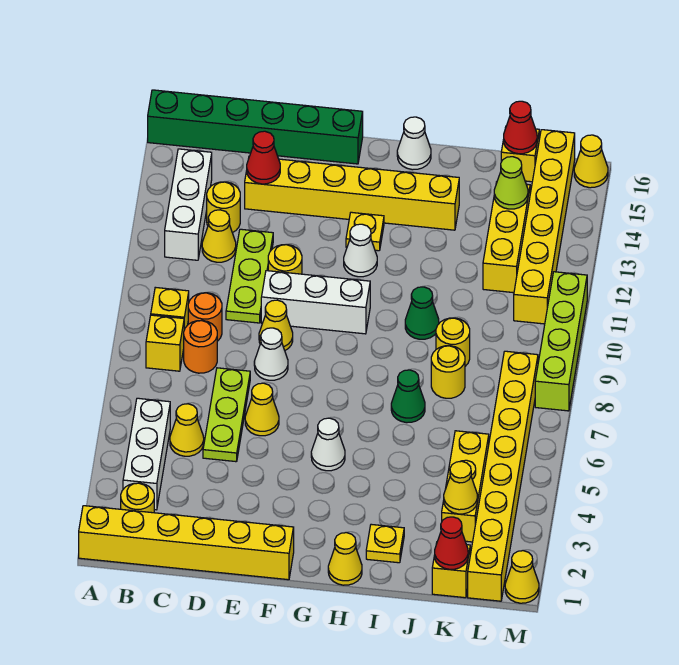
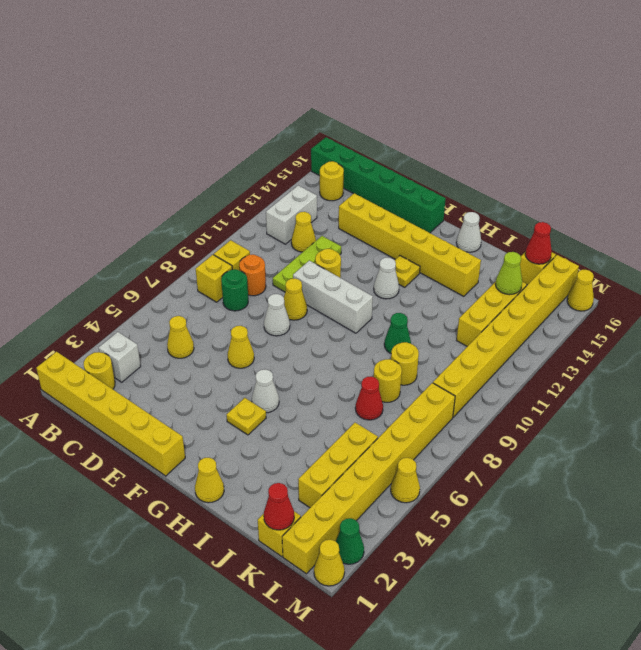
white brick B3:B5 level 1 -> white brick B3 level 1
white brick B12:B14 level 1 -> white brick B12:B13 level 1
orange round brick C8 level 1 -> green round brick C8 level 1
yellow round brick C13 level 1 -> yellow round brick B15 level 1
lime plate D5:D7 level 1 -> none
red cone D14 level 2 -> red cone J7 level 1
yellow plate I2 level 1 -> yellow plate G4 level 1
green cone I7 level 1 -> green cone M2 level 1
yellow cone K3 level 2 -> yellow cone M5 level 1
yellow brick L11:L16 level 1 -> yellow brick L9:L16 level 1
lime brick M8:M11 level 1 -> none

